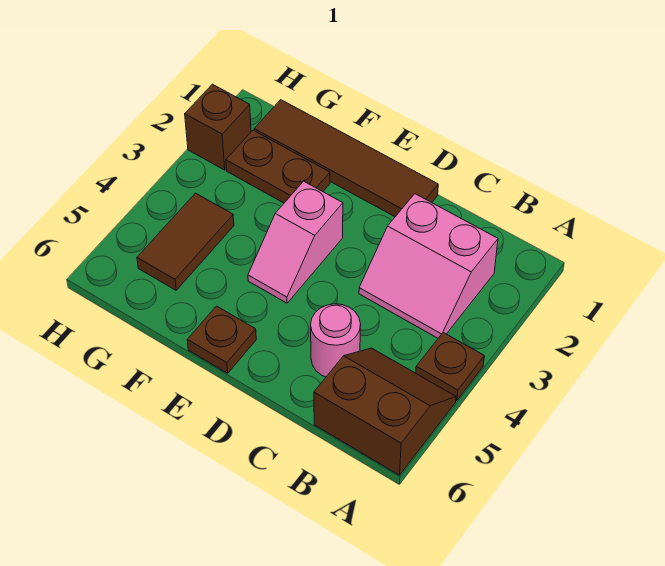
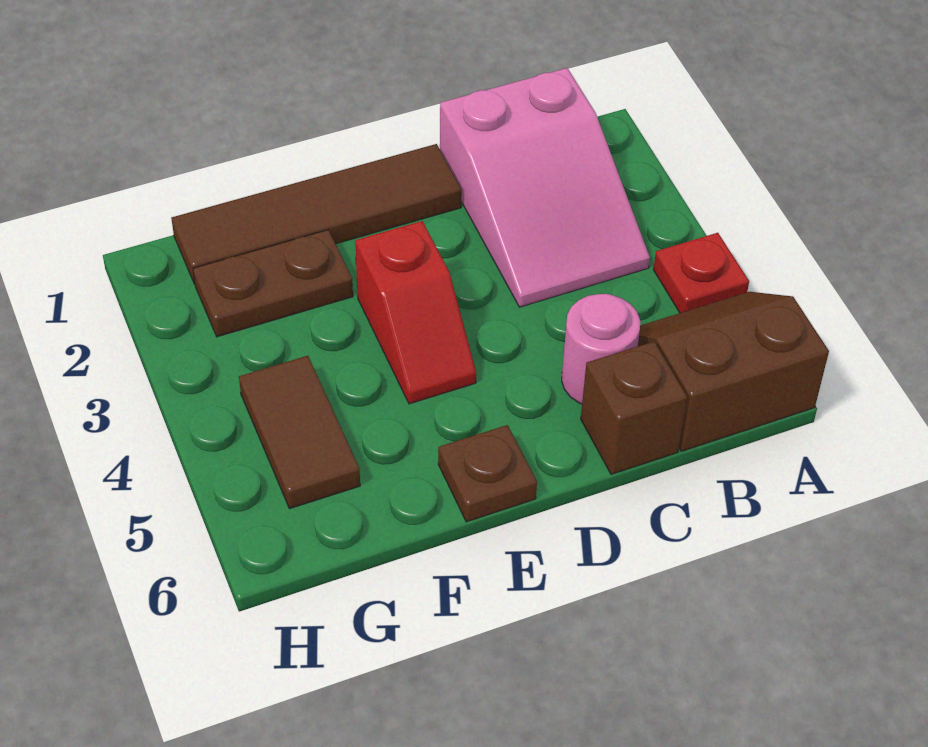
brown plate A4 level 1 -> red plate A4 level 1
pink slope B2:C3 level 1 top 2 -> pink slope B1:C3 level 1 top 1
pink slope E3:E4 level 1 top 3 -> red slope E3:E4 level 1 top 3
brown brick H2 level 1 -> brown brick C6 level 1

